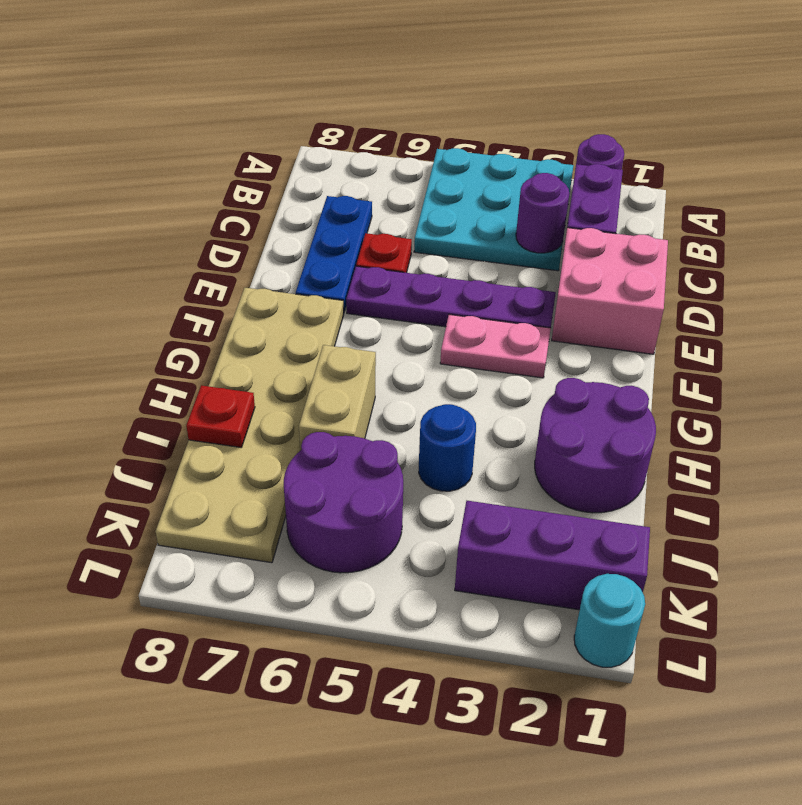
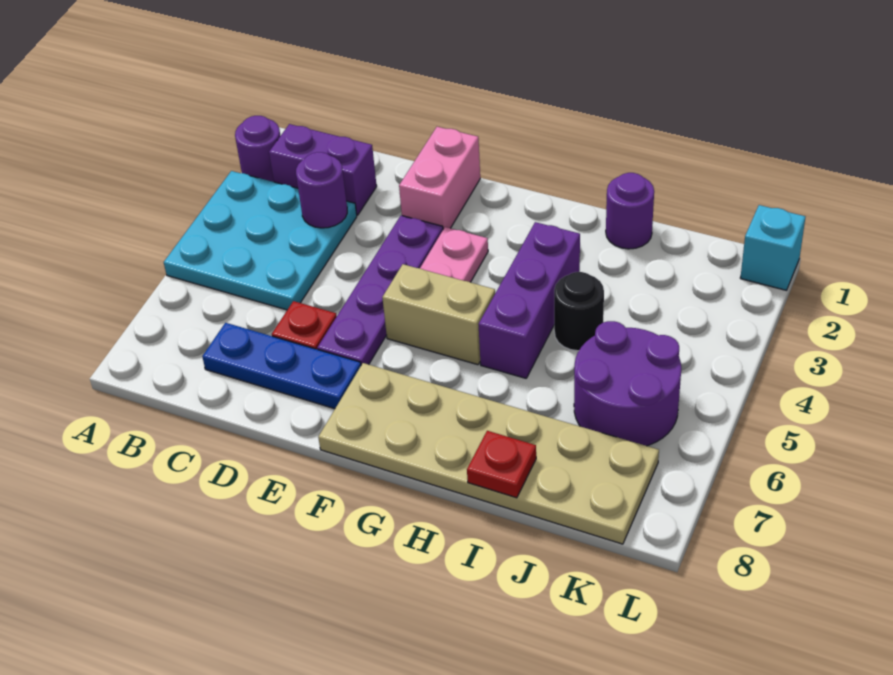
pink brick D1:E2 level 1 -> pink brick E1:E2 level 1
purple round brick H1:I2 level 1 -> purple round brick I1 level 1
tan brick H6:I6 level 1 -> tan brick F5:G5 level 1
blue round brick I4 level 1 -> black round brick I4 level 1
purple brick K1:K3 level 1 -> purple brick H3:H5 level 1
cyan round brick L1 level 1 -> cyan brick L1 level 1

